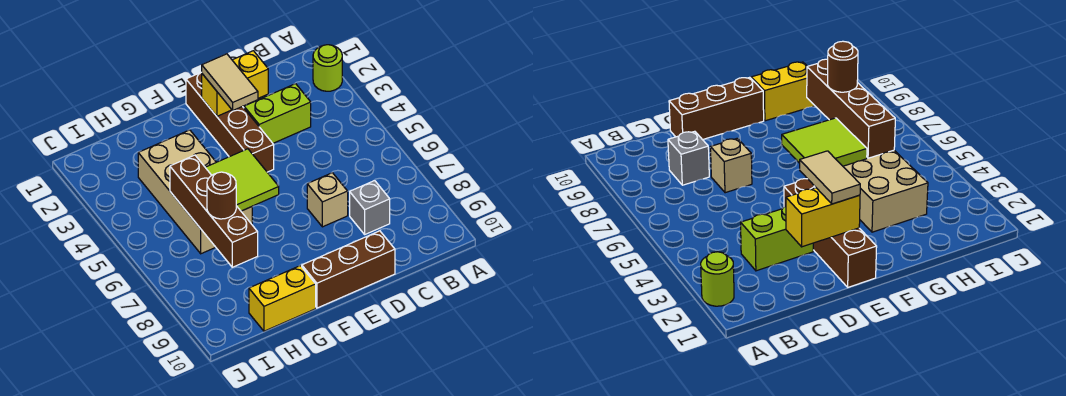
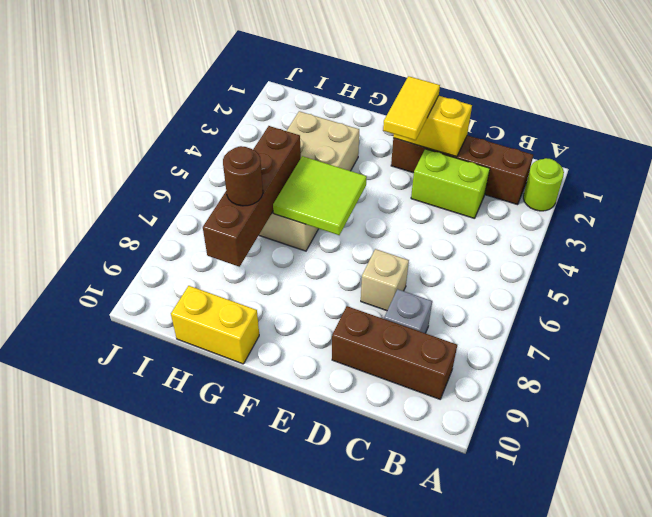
brown brick D10:F10 level 1 -> brown brick B9:D9 level 1
brown brick E1:E4 level 1 -> brown brick B2:E2 level 1
tan tile E2:E3 level 3 -> yellow tile E2:E3 level 3

